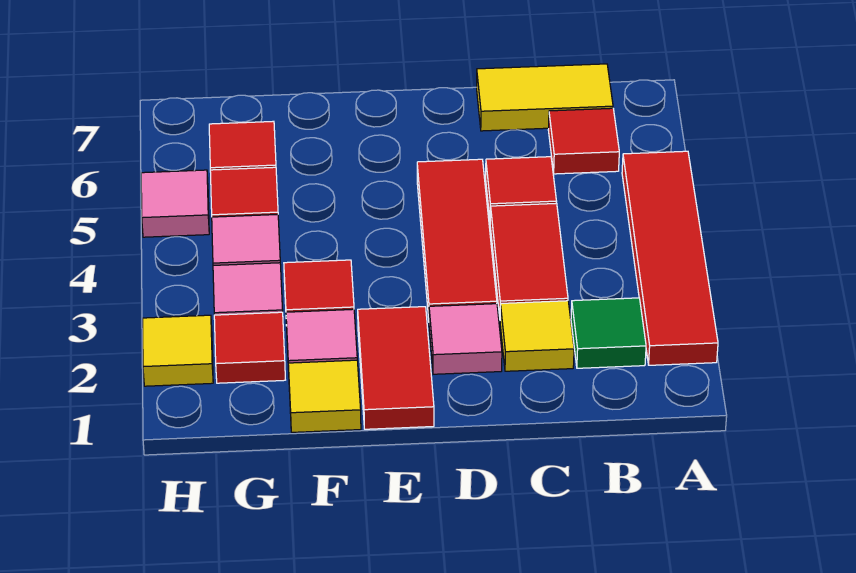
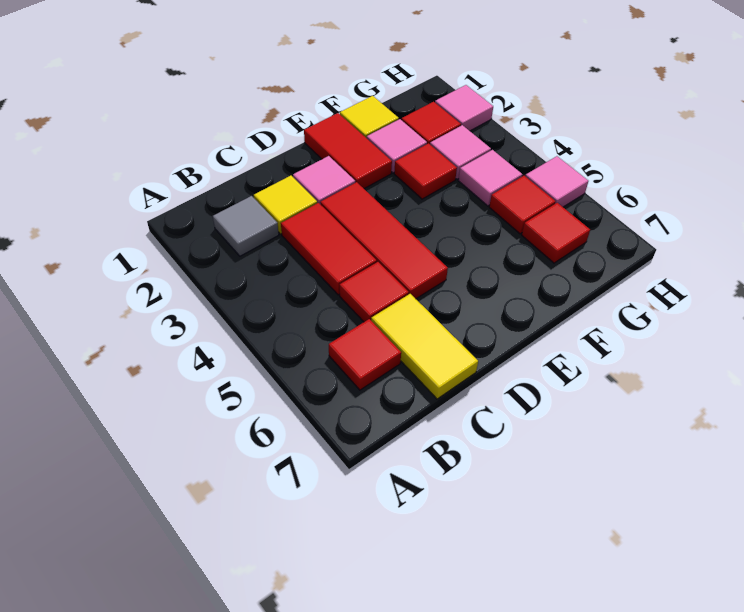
red tile A2:A5 level 1 -> none
green tile B2 level 1 -> grey tile B2 level 1
yellow tile B7:C7 level 1 -> yellow tile C6:C7 level 1
yellow tile H2 level 1 -> pink tile H2 level 1

